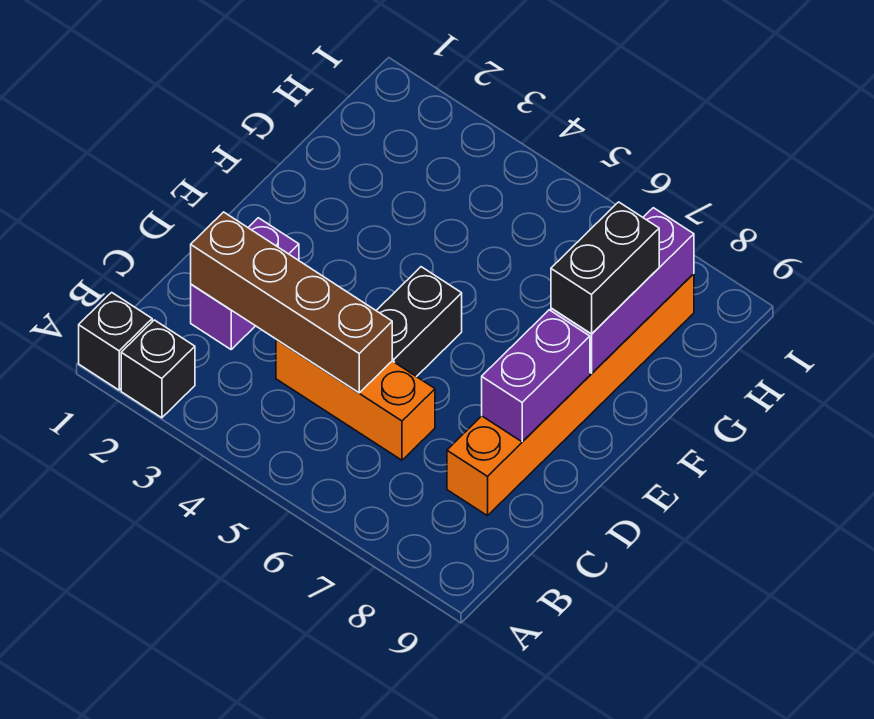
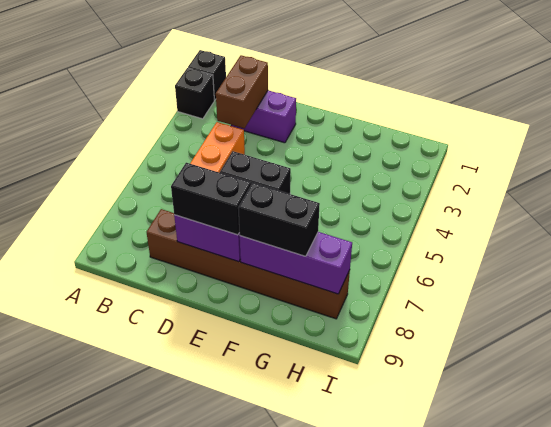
brown brick C2:C5 level 2 -> brown brick C2:C3 level 2
orange brick C8:H8 level 1 -> brown brick C8:H8 level 1
none -> black brick D8:E8 level 3

